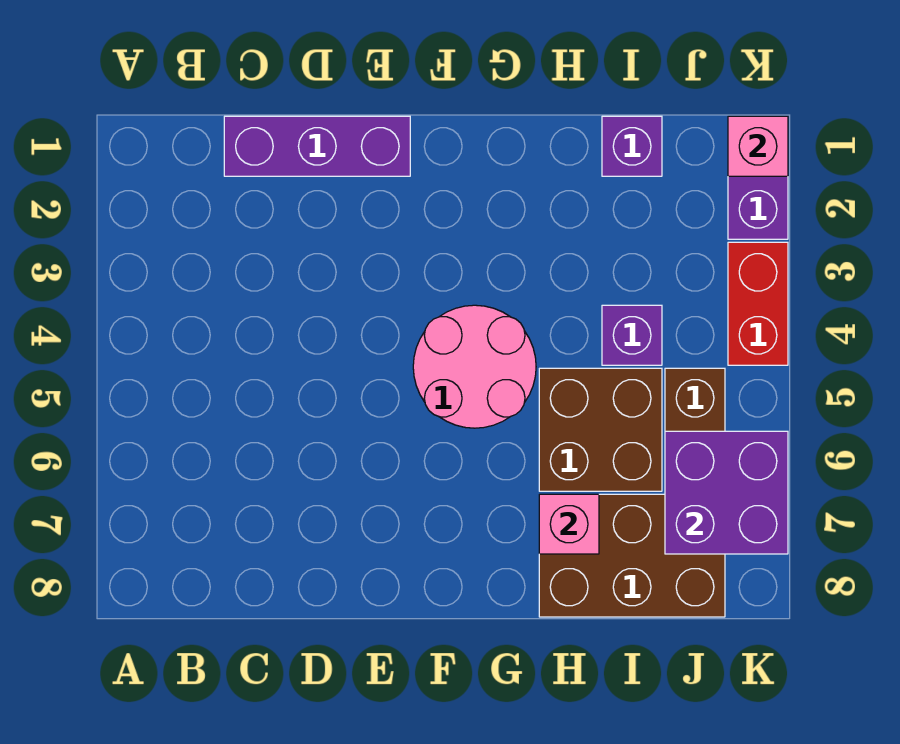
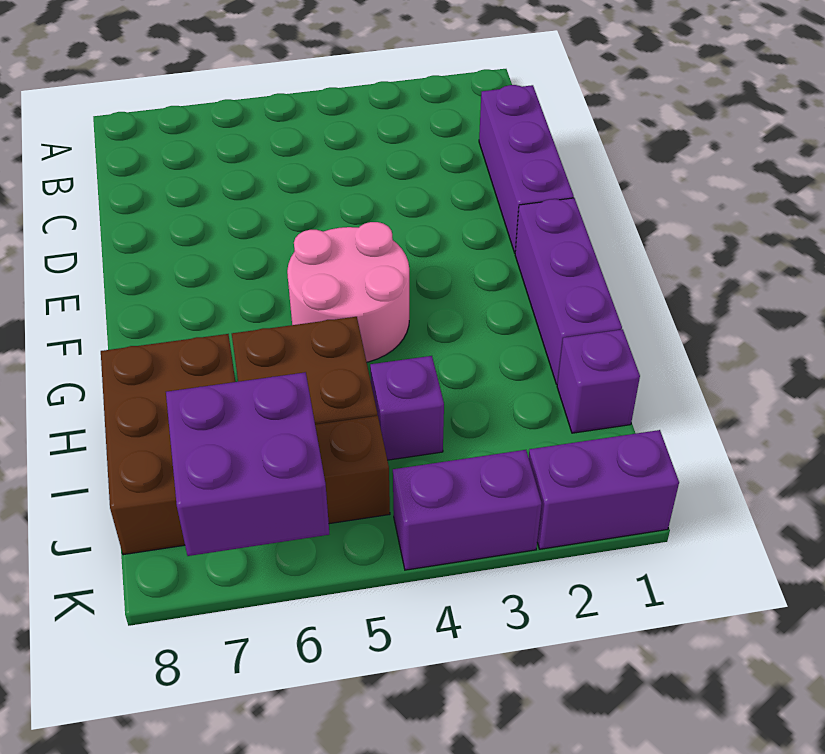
none -> purple brick F1:H1 level 1
pink brick H7 level 2 -> none
pink brick K1 level 2 -> none
red brick K3:K4 level 1 -> purple brick K3:K4 level 1

